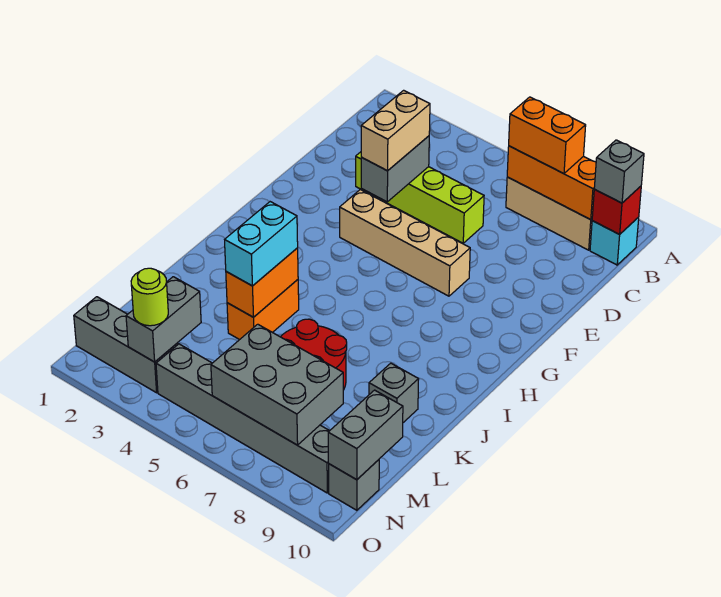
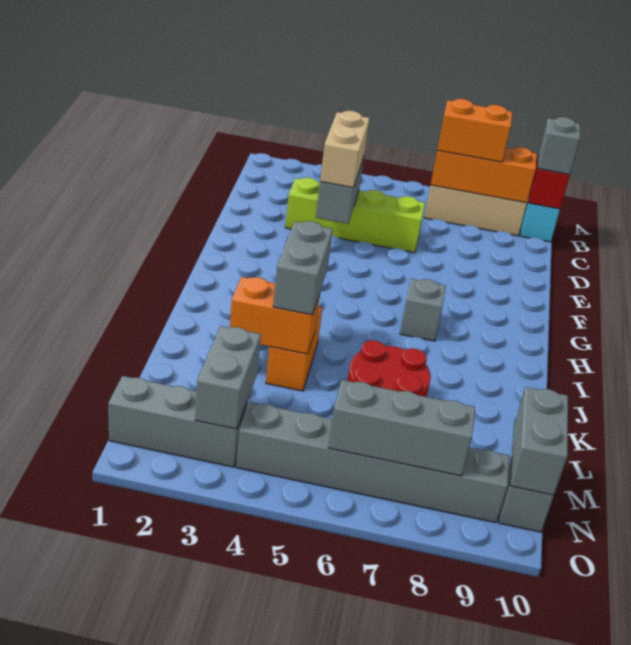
tan brick F4:F7 level 1 -> none
orange brick J4:K4 level 2 -> orange brick K3:K4 level 2
cyan brick J4:K4 level 3 -> grey brick J4:K4 level 3
grey brick K9 level 1 -> grey brick H7 level 1
grey brick M6:N8 level 2 -> grey brick N6:N8 level 2
lime round brick N3 level 3 -> none

